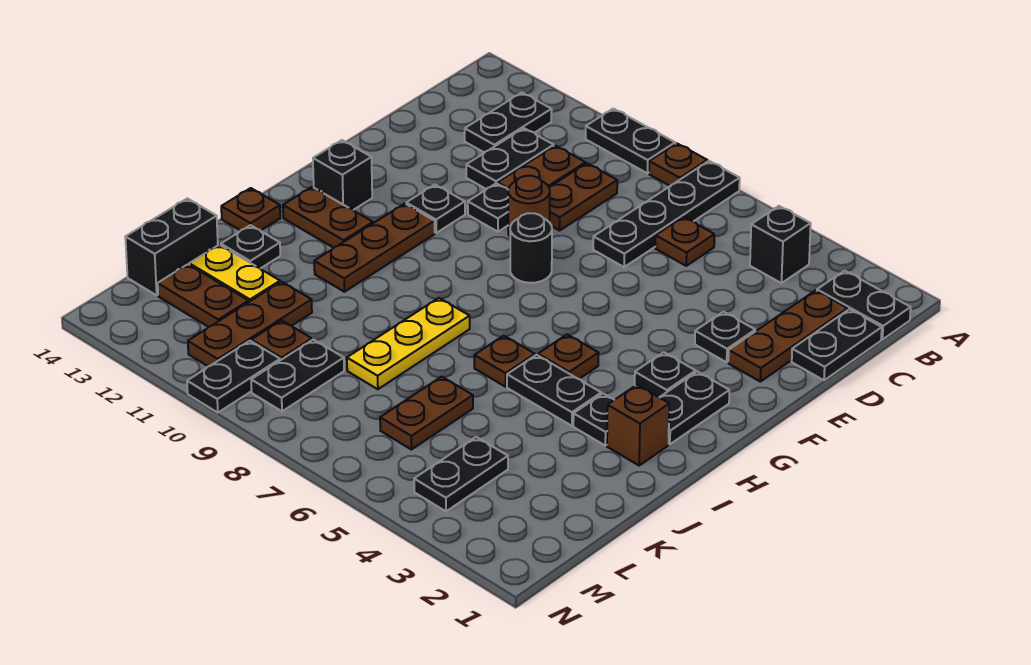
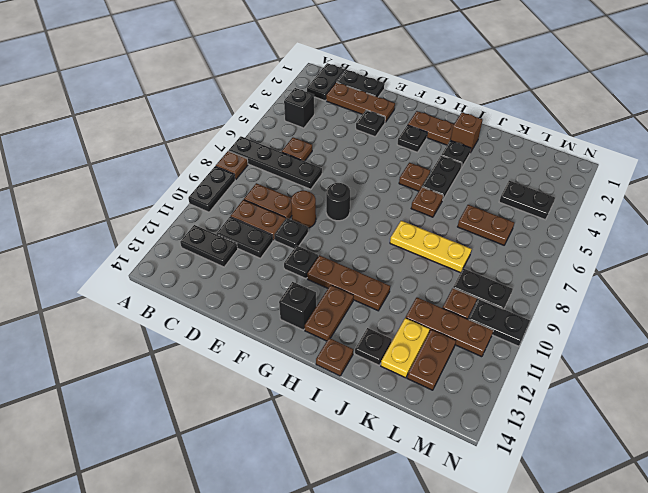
black plate G2:H2 level 1 -> brown plate G2:H2 level 1
black brick K14:L14 level 1 -> none

